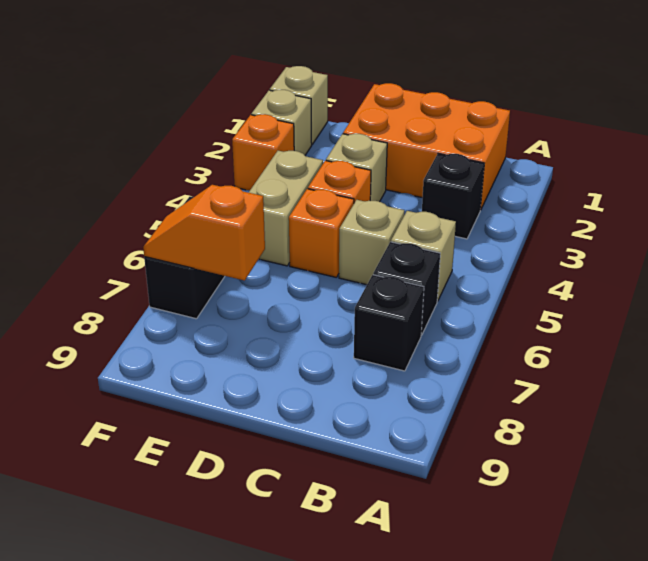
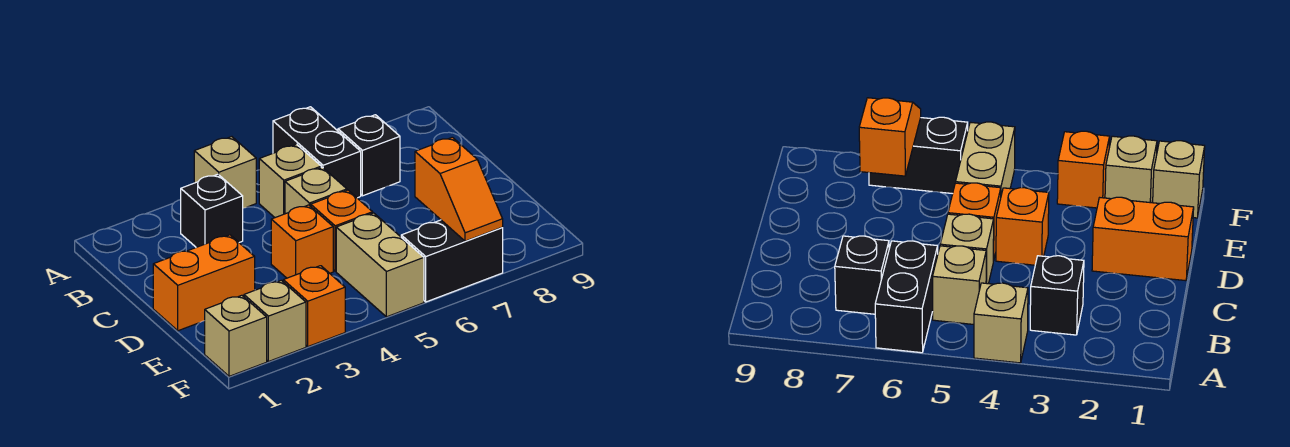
orange brick B1:D2 level 1 -> orange brick D1:D2 level 1
black brick B6 level 1 -> black brick A6:B6 level 1
tan brick D3 level 1 -> tan brick A4 level 1
tan brick E4:E5 level 1 -> tan brick E5:F5 level 1

